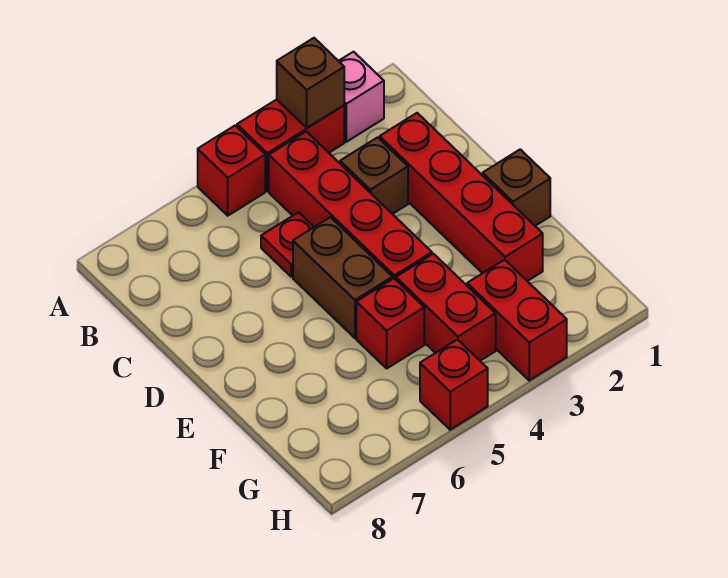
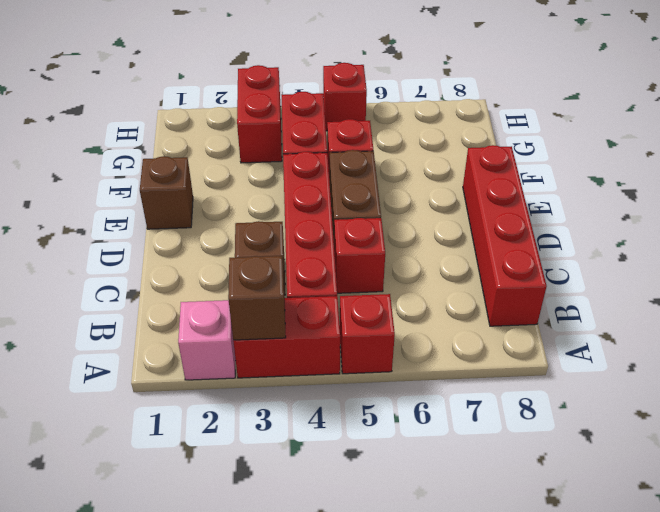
red brick C2:F2 level 1 -> red brick B8:E8 level 1
red plate C5 level 1 -> red brick C5 level 1

